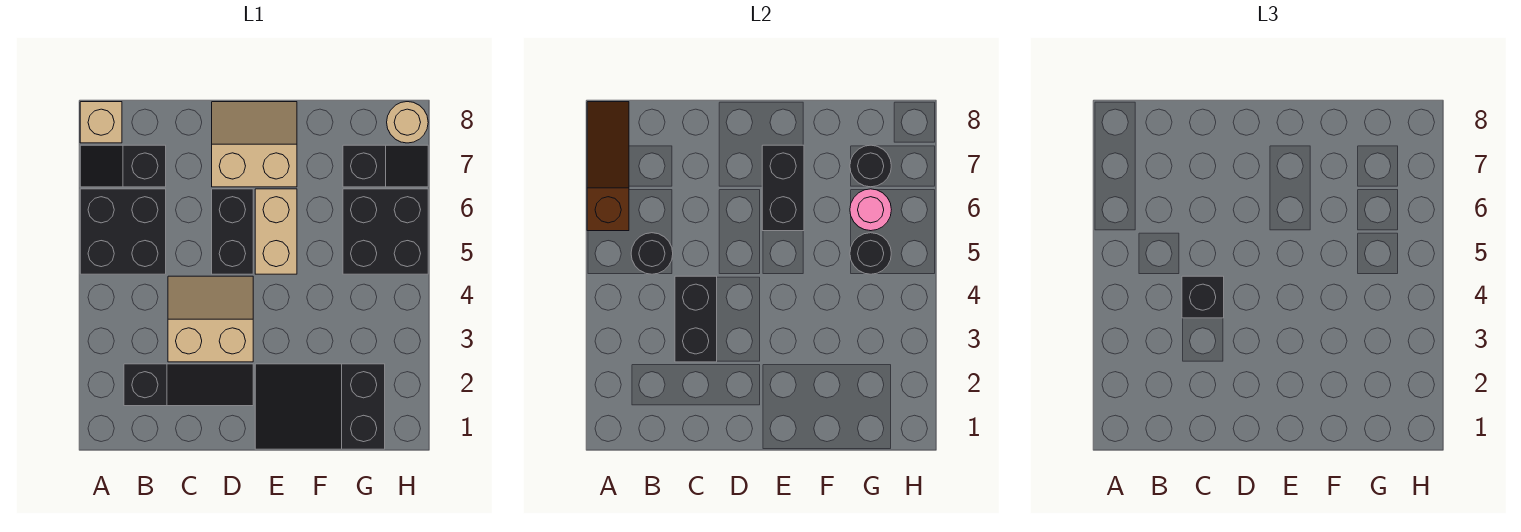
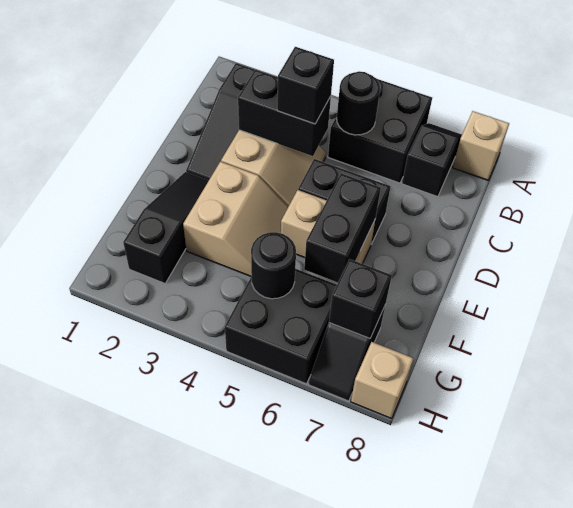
brown slope A6:A8 level 2 top 6 -> none
tan slope D7:E8 level 1 top 7 -> tan slope E3:F4 level 1 top 3
black slope E1:G2 level 1 top G -> black slope E2:G2 level 1 top G
black brick E6:E7 level 2 -> black brick E6:F6 level 2
pink round brick G6 level 2 -> none
black round brick G7 level 2 -> black brick G7 level 2
tan round brick H8 level 1 -> tan brick H8 level 1

